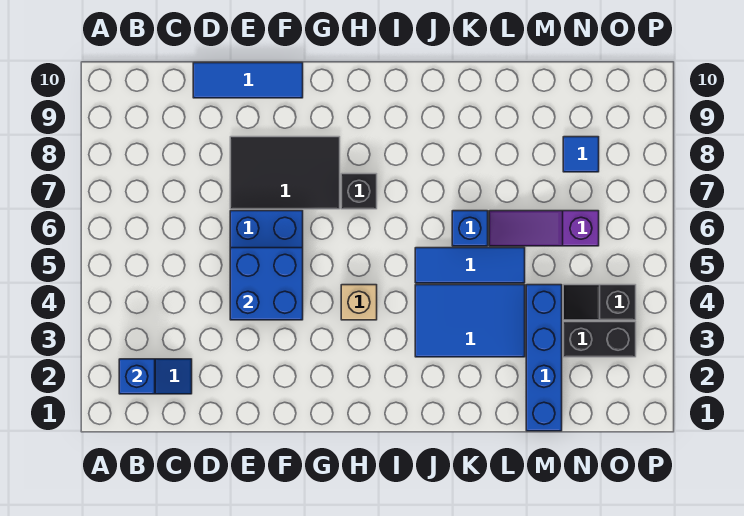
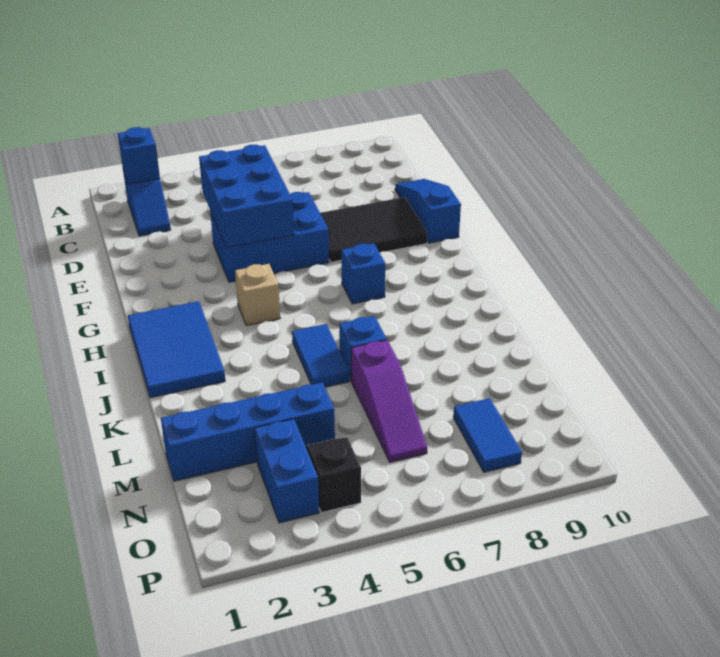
blue tile D10:F10 level 1 -> blue slope D10:F10 level 1 top F
blue brick E4:F5 level 2 -> blue brick D4:F5 level 2
black tile E7:G8 level 1 -> black tile E7:F9 level 1
black brick H7 level 1 -> blue brick H7 level 1
blue tile J3:L4 level 1 -> blue tile H1:J2 level 1
blue tile J5:L5 level 1 -> blue tile J5:K5 level 1
purple slope L6:N6 level 1 top N -> purple slope L6:N6 level 1 top L
black brick N3:O3 level 1 -> blue brick N3:O3 level 1
blue tile N8 level 1 -> blue tile N8:O8 level 1

